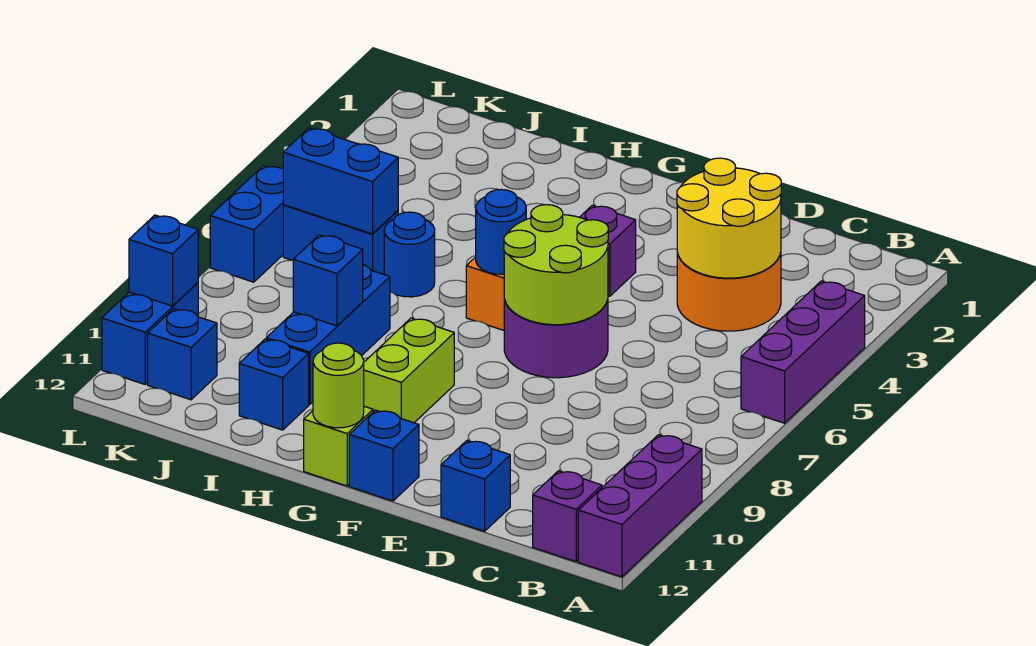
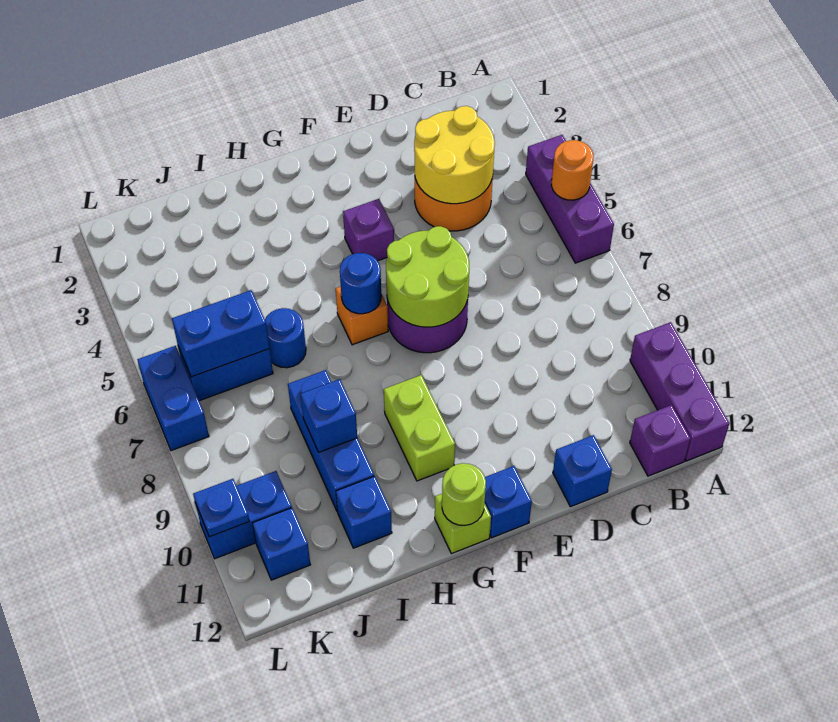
none -> orange round brick A5 level 2
blue brick L10:L11 level 1 -> blue brick K10:L10 level 1
blue brick L10 level 2 -> blue plate L10 level 2

